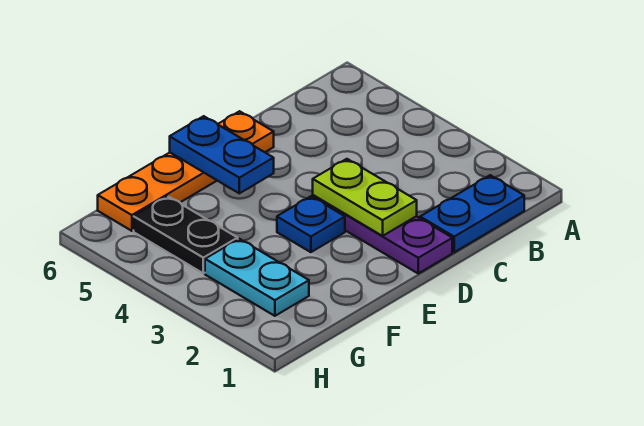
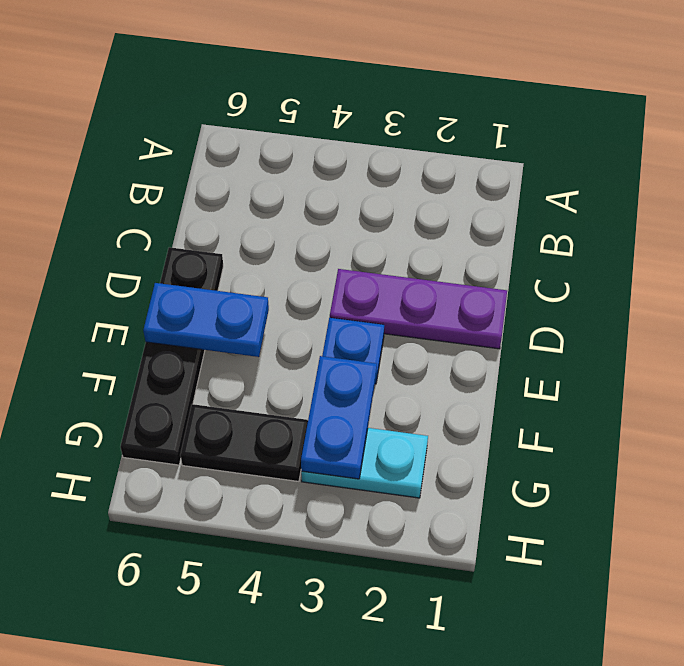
blue plate B1:C1 level 1 -> blue plate F3:G3 level 2
lime plate D2:D3 level 2 -> none
orange plate D6:G6 level 1 -> black plate D6:G6 level 1

